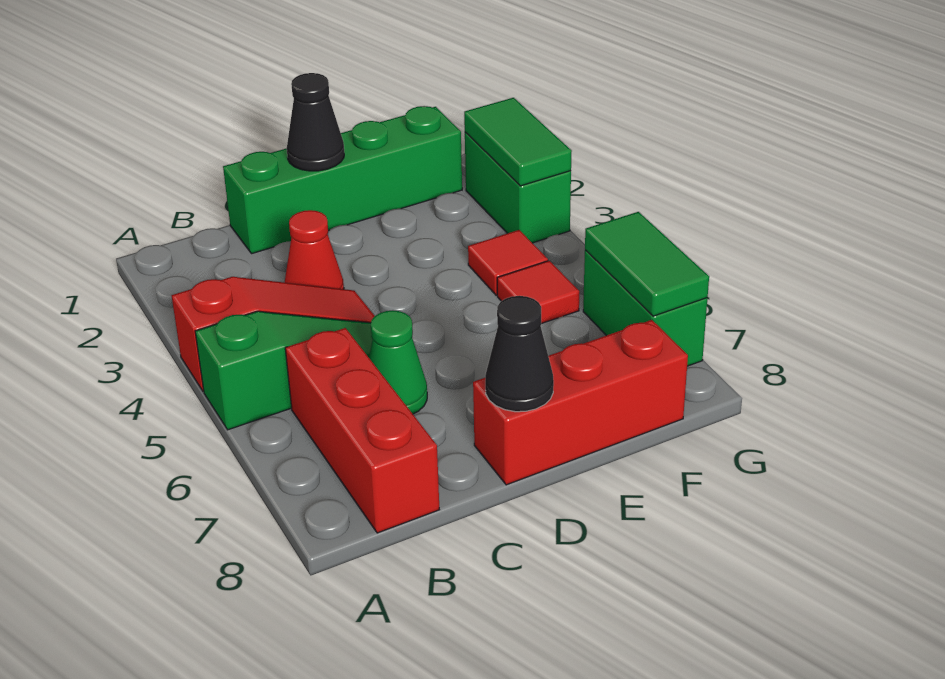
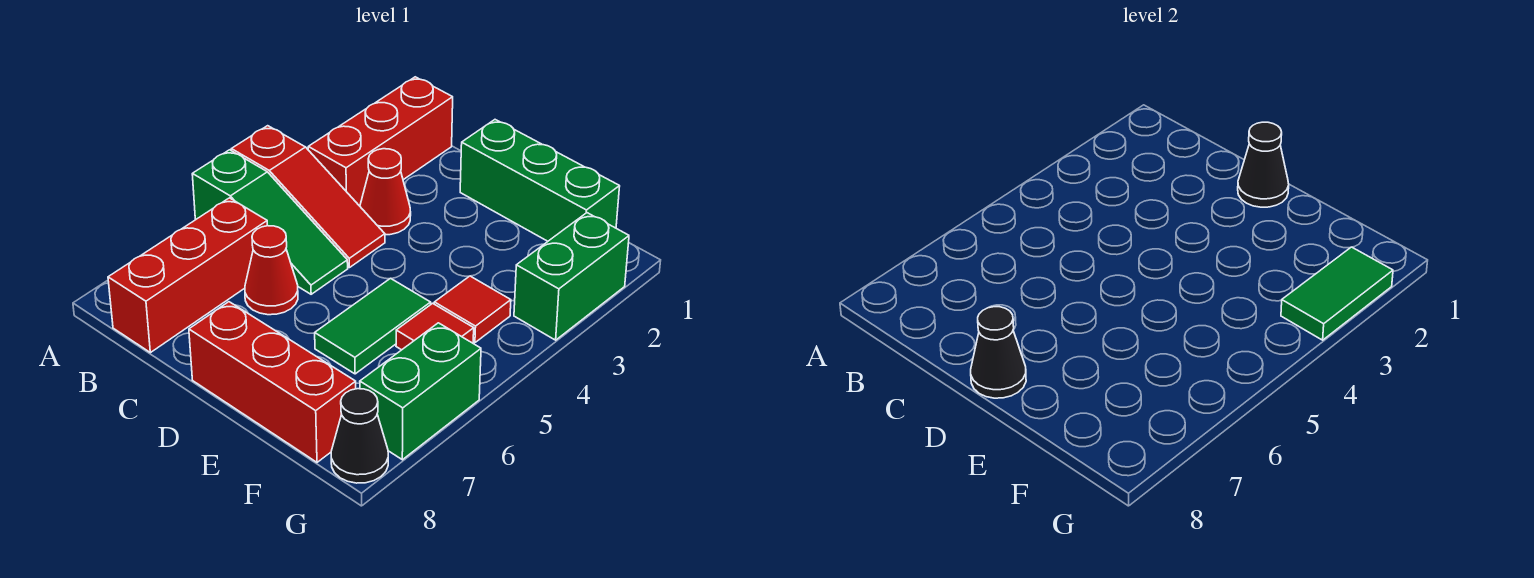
none -> red brick B1:B3 level 1
green brick C1:F1 level 1 -> green brick D1:F1 level 1
green cone C6 level 1 -> red cone C6 level 1
green tile G6:G7 level 2 -> green tile E5:E6 level 1
none -> black cone G8 level 1

